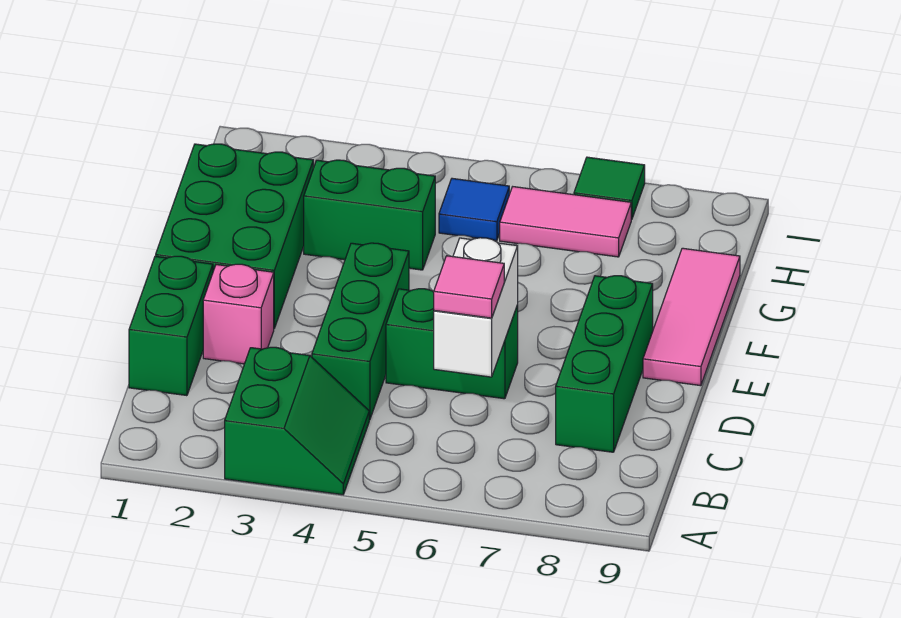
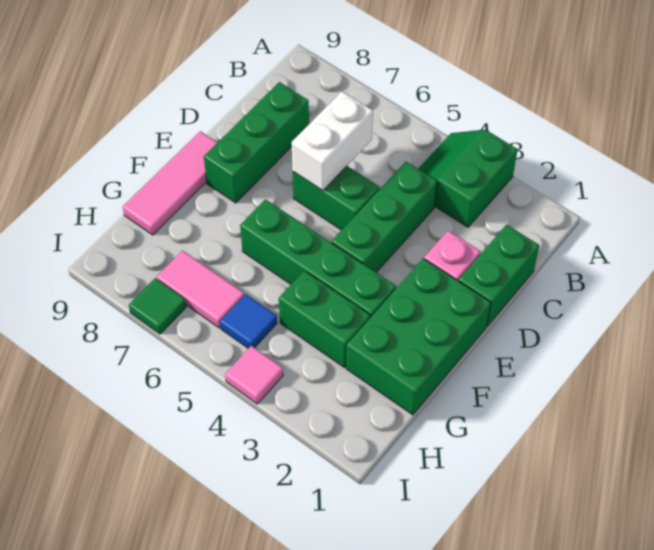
pink tile C6 level 3 -> pink tile I4 level 1
none -> green brick F3:F6 level 1

